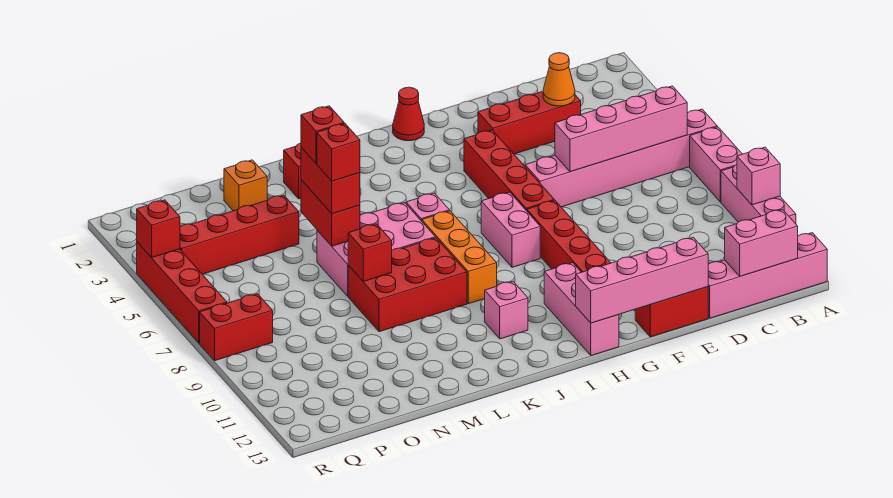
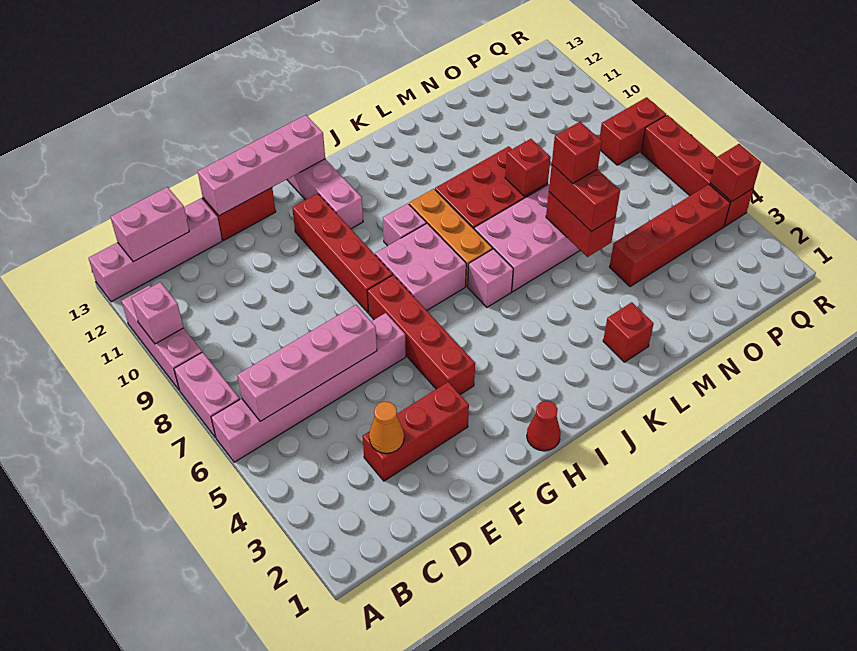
pink brick H7:H8 level 1 -> pink brick H7:I8 level 1
pink brick J11 level 1 -> pink brick I9 level 1
red brick M5 level 4 -> none
orange brick N2 level 1 -> none

